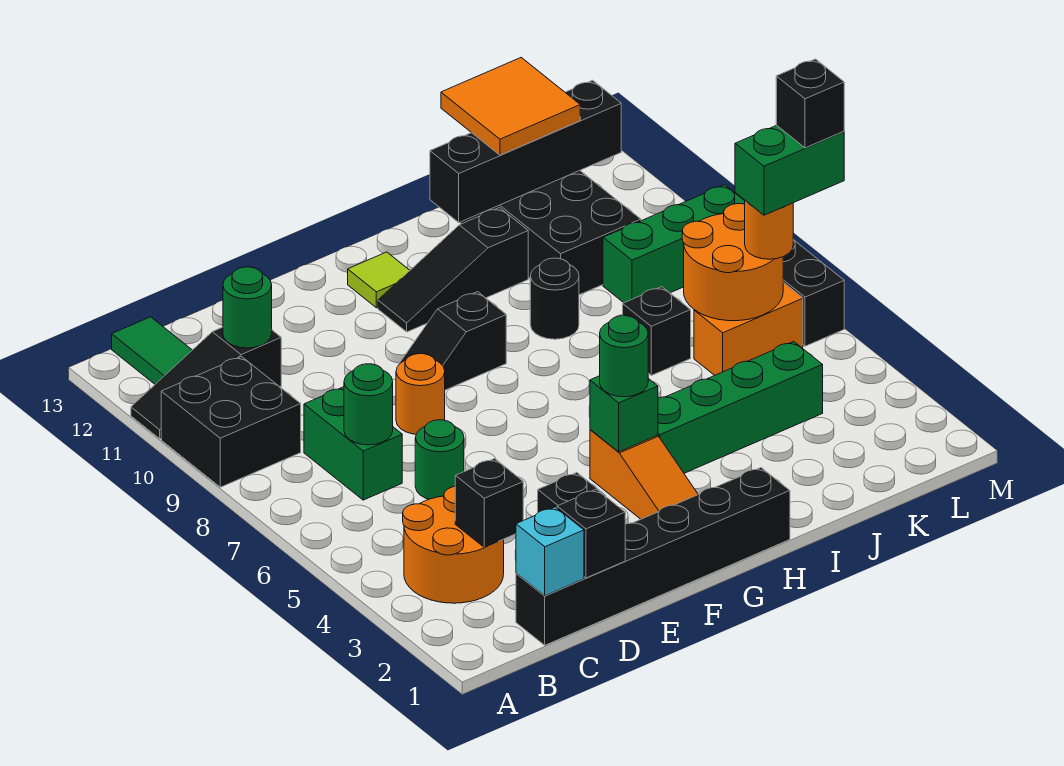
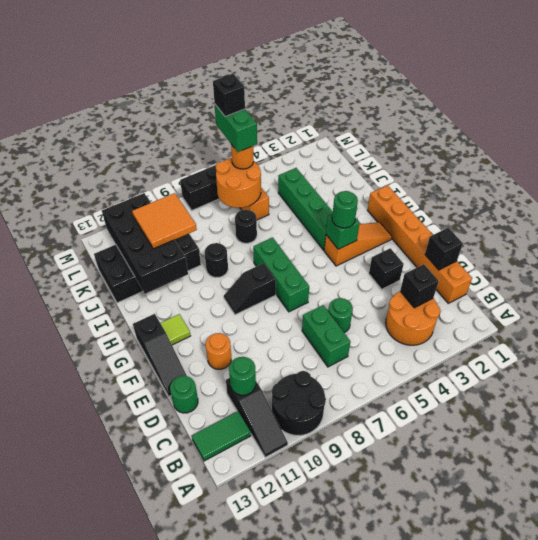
black brick A9:B10 level 1 -> black round brick A9:B10 level 1
black brick C1:H1 level 1 -> orange brick C1:H1 level 1
cyan brick C1 level 2 -> none
green brick C7:C8 level 1 -> green brick C7:D7 level 1
green round brick C7 level 2 -> green round brick D13 level 1
orange round brick E8 level 1 -> orange round brick E11 level 1
black slope F9:G9 level 1 top G -> black slope G8:G9 level 1 top 8
black slope G11:I11 level 1 top I -> black slope E13:G13 level 1 top G
black brick I12:L12 level 2 -> black brick I11:L12 level 2
black brick J7 level 1 -> black round brick J7 level 1
orange tile J12:K13 level 3 -> orange tile J10:K11 level 3
green brick K9:M9 level 1 -> green brick F7:H7 level 1

